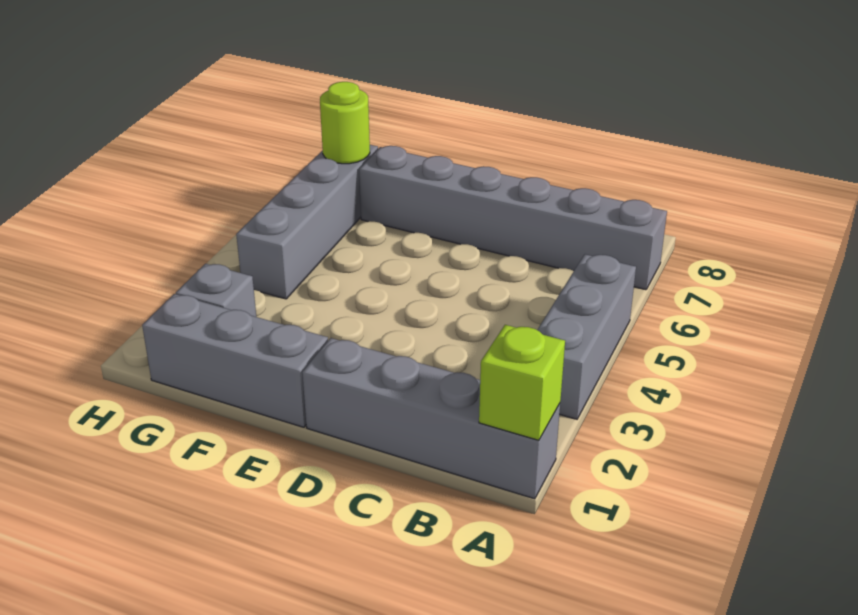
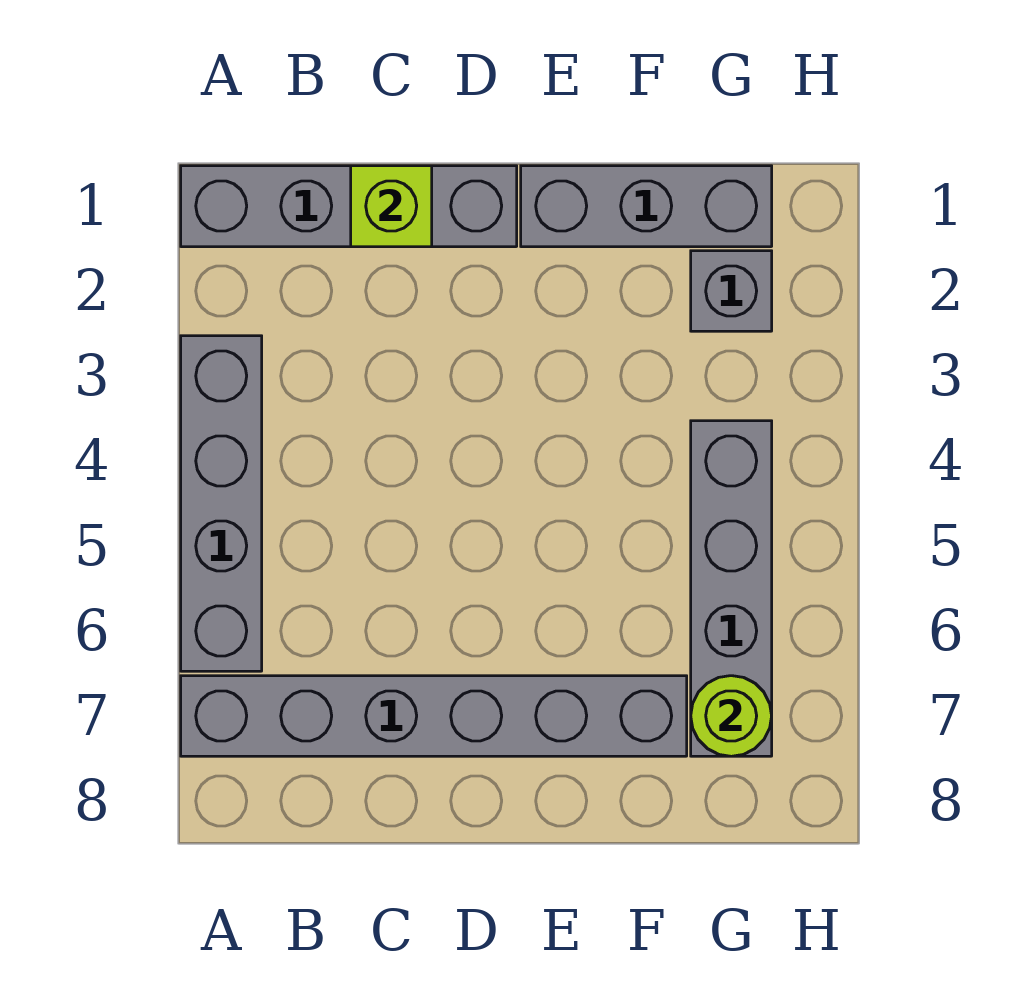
lime brick A1 level 2 -> lime brick C1 level 2
grey brick A3:A5 level 1 -> grey brick A3:A6 level 1

